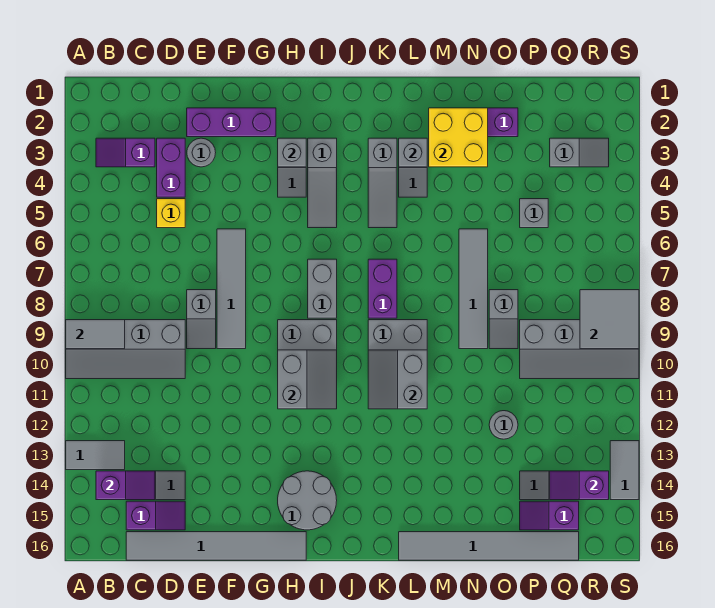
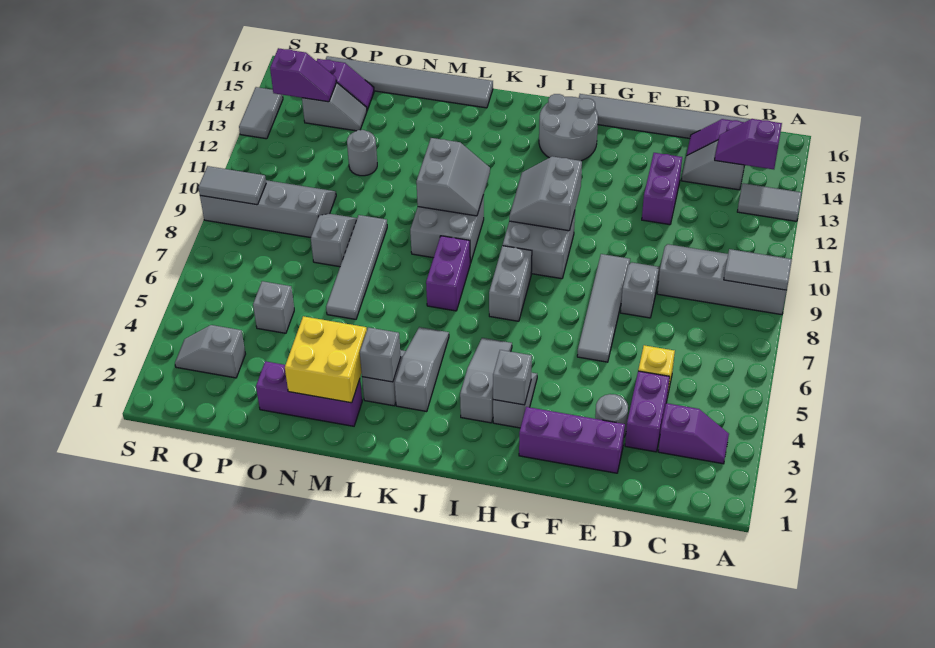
none -> purple brick E12:E13 level 1
grey tile R8:S9 level 2 -> grey tile R9:S9 level 2

